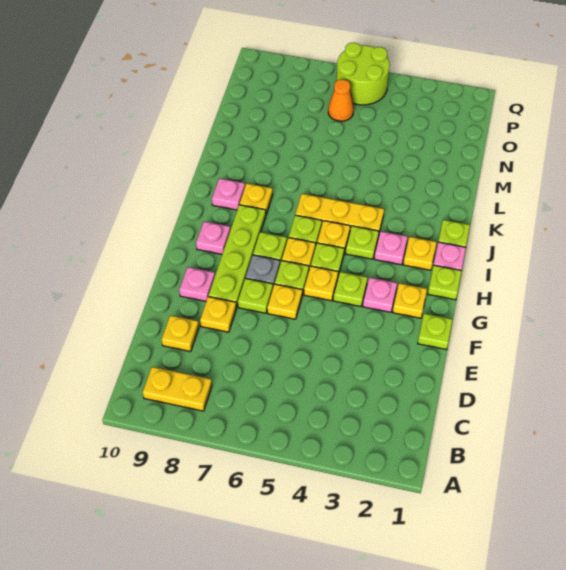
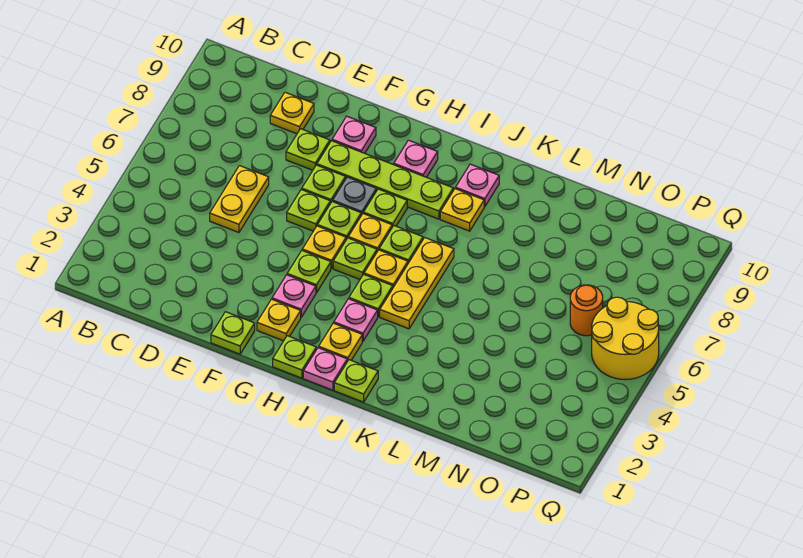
yellow plate B8:B9 level 1 -> yellow plate D5:D6 level 1
yellow plate E8 level 1 -> lime plate E8 level 1
yellow plate F6 level 1 -> lime plate F6 level 1
orange cone O6 level 1 -> orange round brick O6 level 1
lime round brick P5:Q6 level 1 -> yellow round brick P5:Q6 level 1

